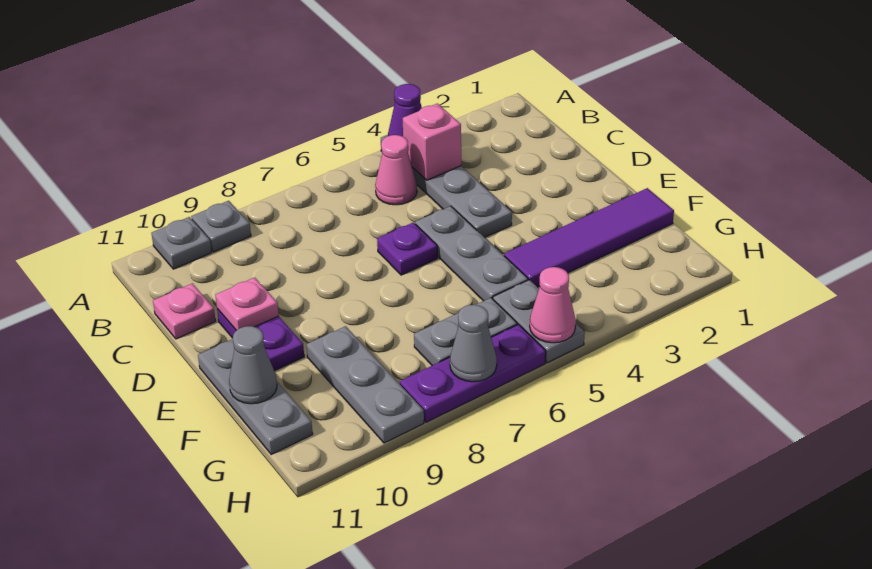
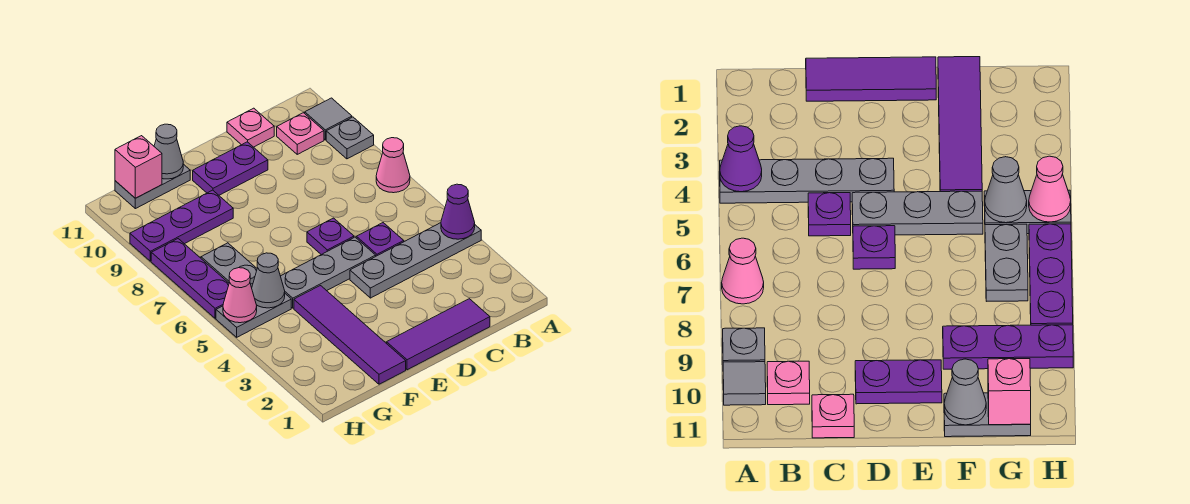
grey plate A10 level 1 -> grey tile A10 level 1
pink brick B4 level 2 -> pink brick G11 level 2
pink cone B5 level 1 -> pink cone A7 level 1
none -> purple tile C1:E1 level 1
none -> purple plate C5 level 1
pink plate D10 level 2 -> pink plate B10 level 1
grey plate E11:G11 level 1 -> grey plate F11:G11 level 1
grey plate F9:H9 level 1 -> purple plate F9:H9 level 1
grey cone H7 level 2 -> grey cone G5 level 2

